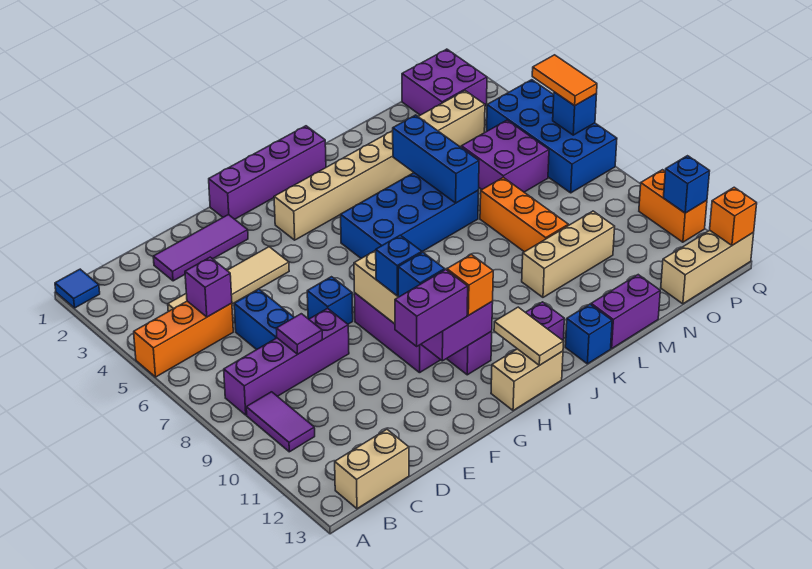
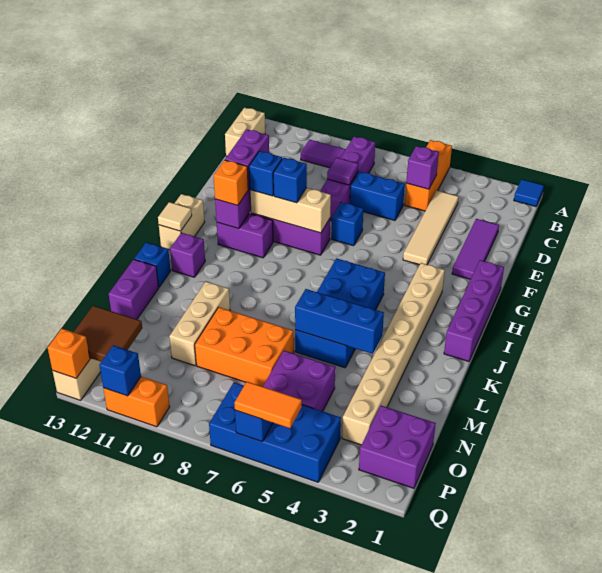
tan tile I12:I13 level 2 -> tan tile I13 level 2
orange brick M7:M9 level 1 -> orange brick M7:N9 level 1
none -> brown tile O12:P13 level 2

